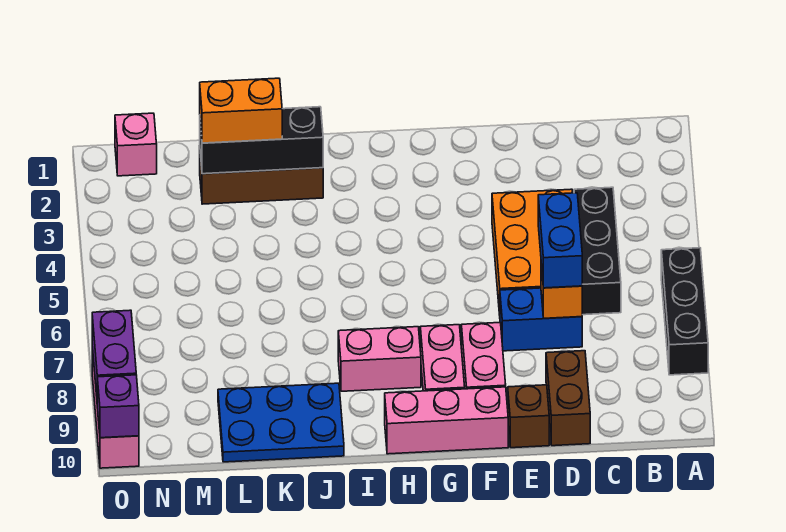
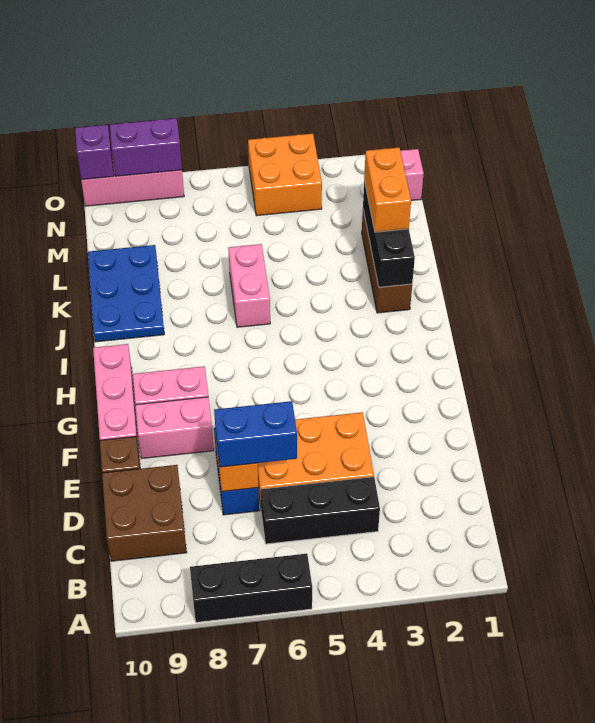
brown brick D9:D10 level 1 -> brown brick C9:D10 level 1
pink brick H8:I8 level 1 -> pink brick J6:K6 level 1
none -> orange brick N4:O5 level 1

